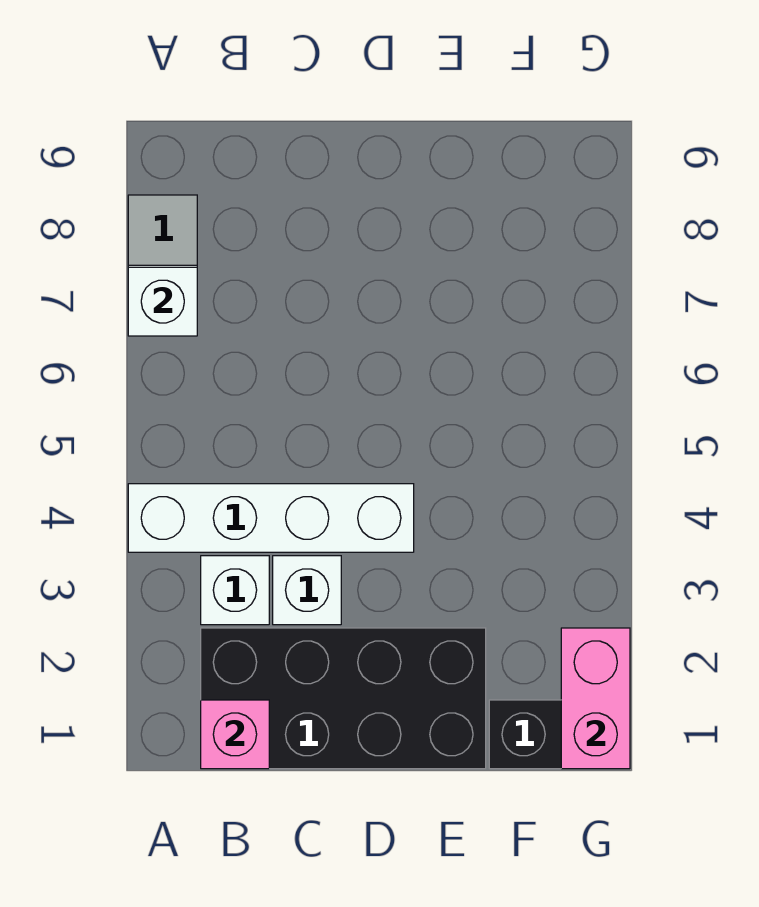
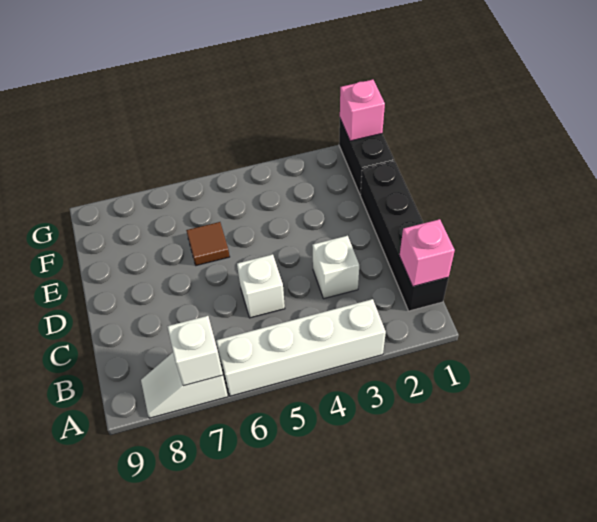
white brick A4:D4 level 1 -> white brick A3:A6 level 1
black brick B1:E2 level 1 -> black brick B1:E1 level 1
white brick B3 level 1 -> white brick C5 level 1
none -> brown tile E6 level 1
pink brick G1:G2 level 2 -> pink brick G1 level 2

